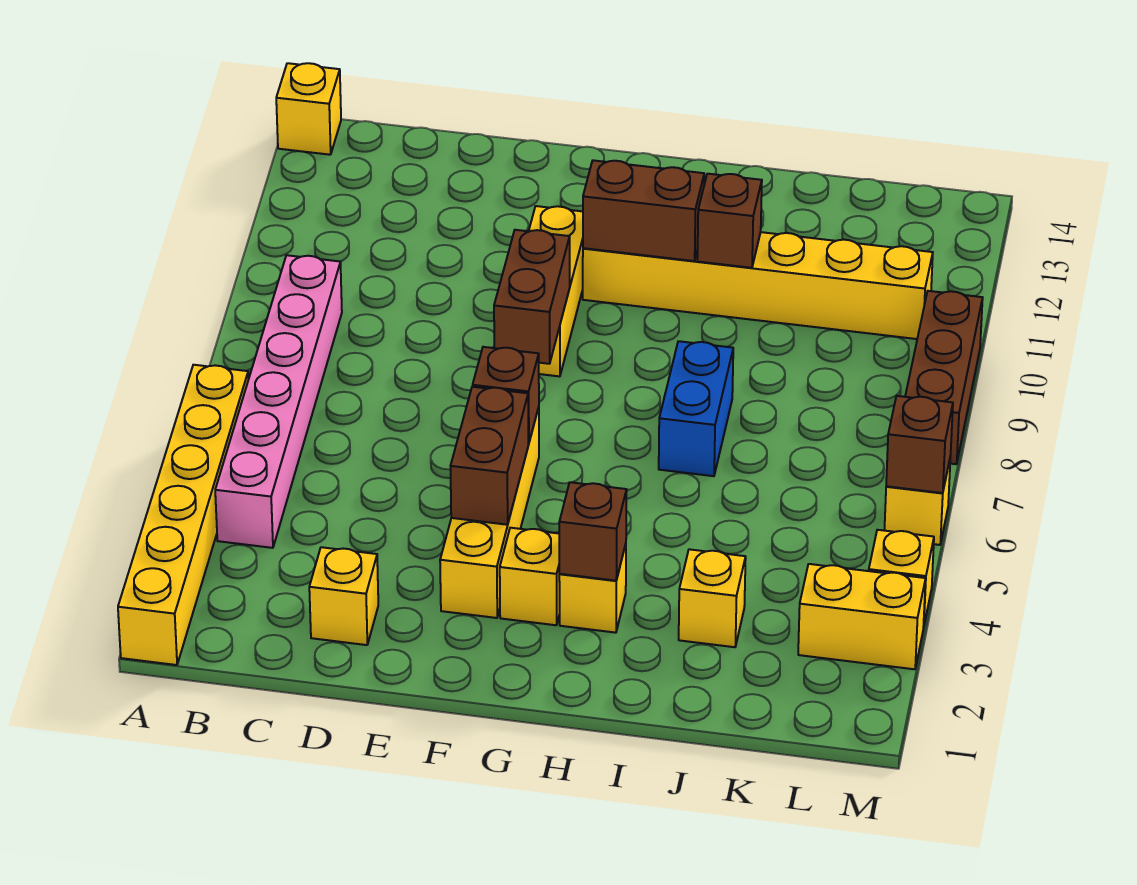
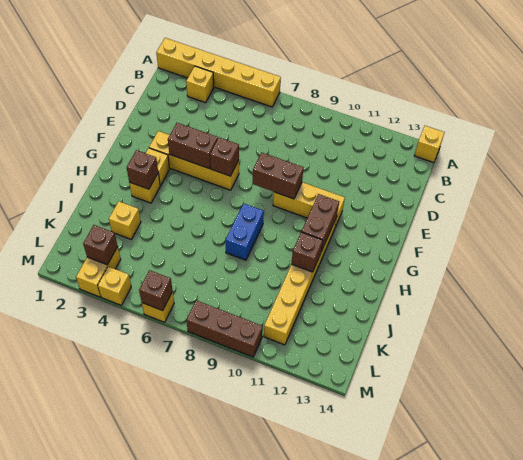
pink brick B4:B9 level 1 -> none
yellow brick D2 level 1 -> yellow brick B3 level 1
blue brick I7:I8 level 1 -> blue brick H8:I8 level 1
none -> brown brick L3 level 2

